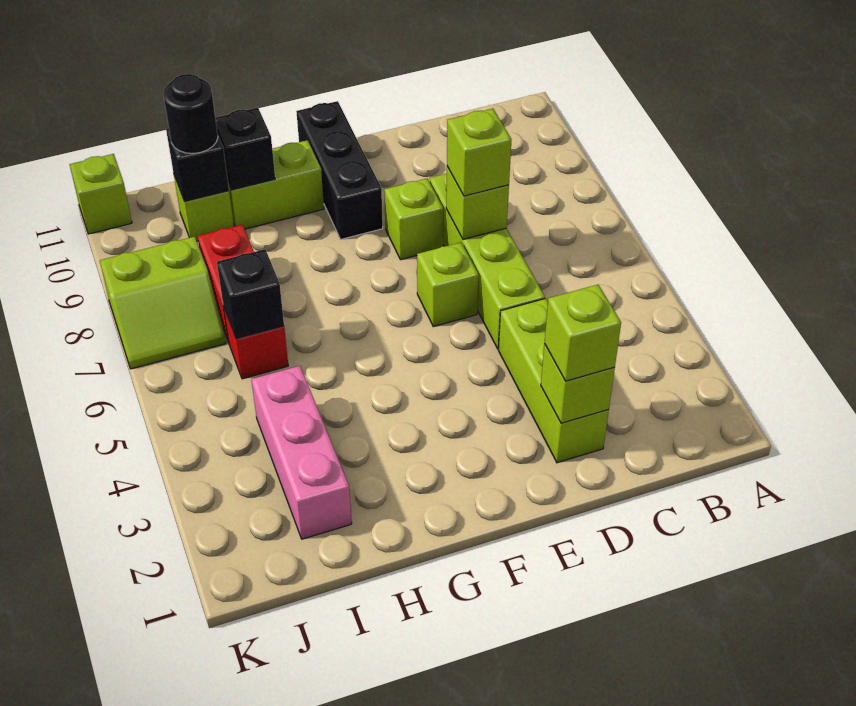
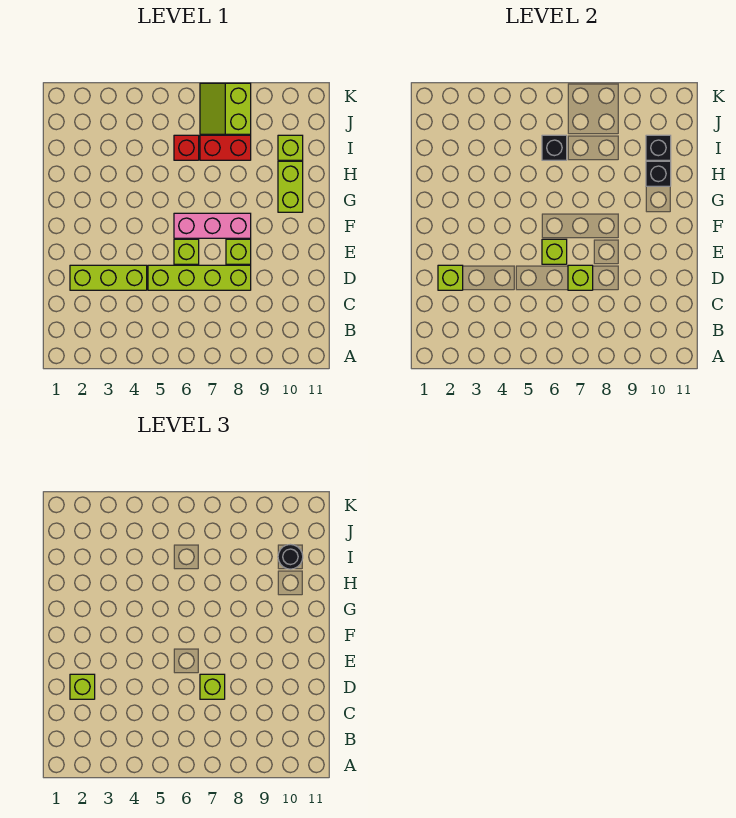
black brick F9:F11 level 1 -> none
pink brick I2:I4 level 1 -> pink brick F6:F8 level 1
lime brick K11 level 1 -> lime brick E6 level 2

